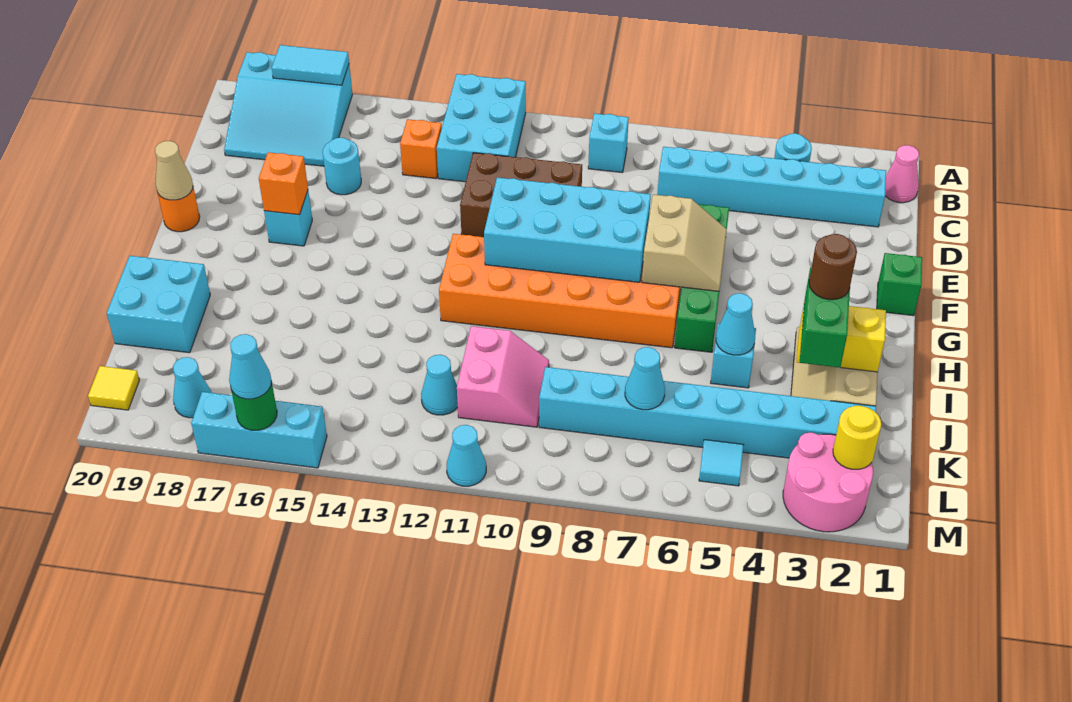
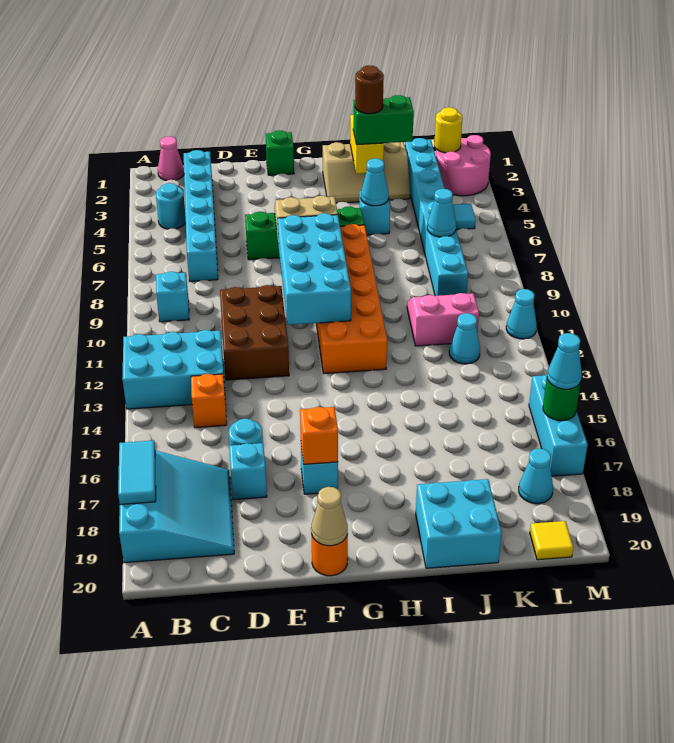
none -> cyan brick D17 level 1

